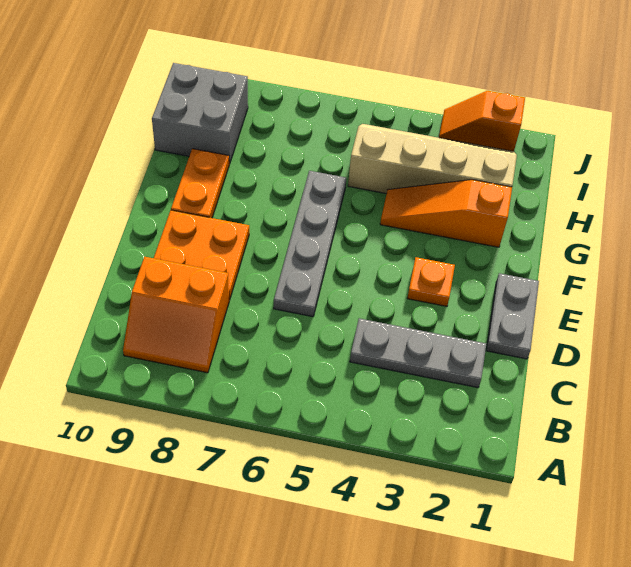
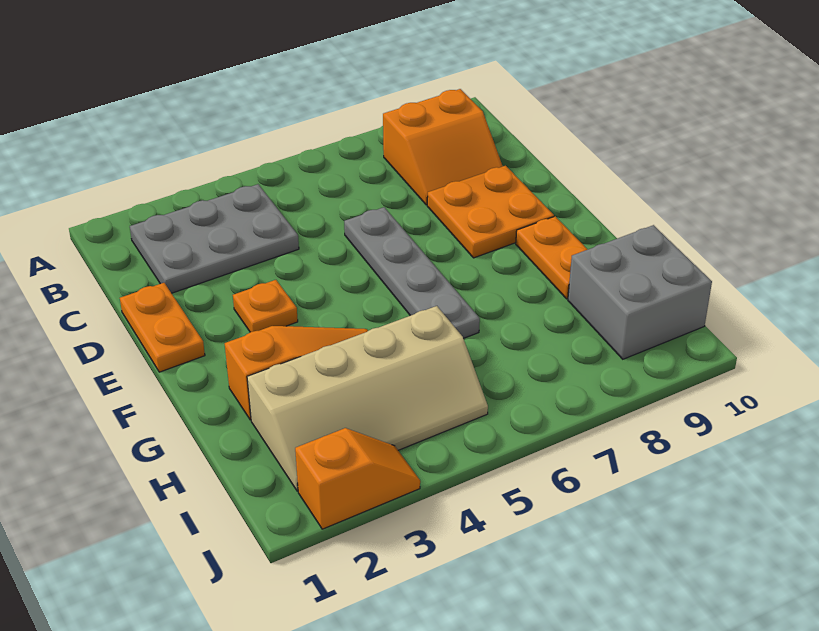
orange slope B8:C9 level 1 top C -> orange slope B8:C9 level 1 top B
grey plate C2:C4 level 1 -> grey plate B2:C4 level 1
grey plate D1:E1 level 1 -> orange plate D1:E1 level 1

